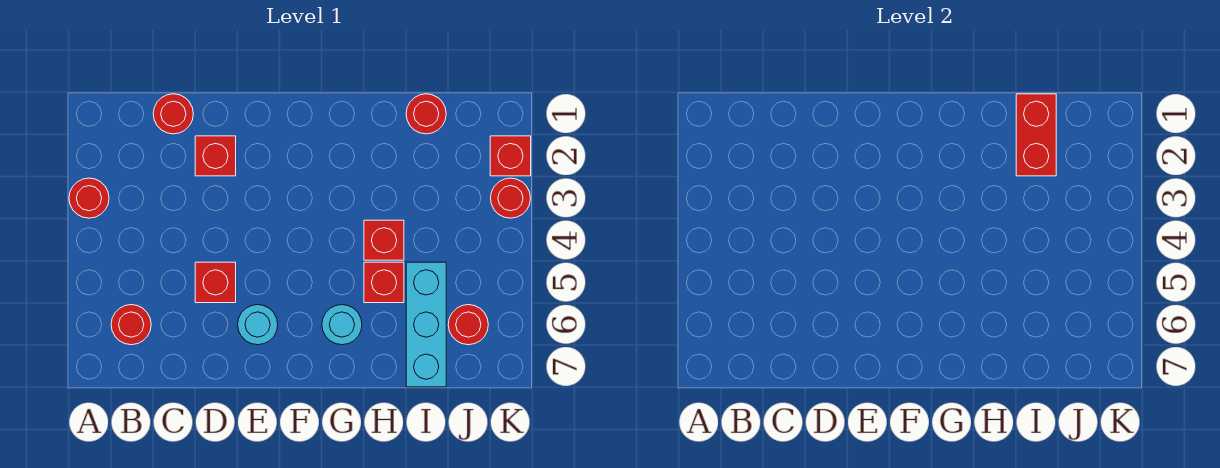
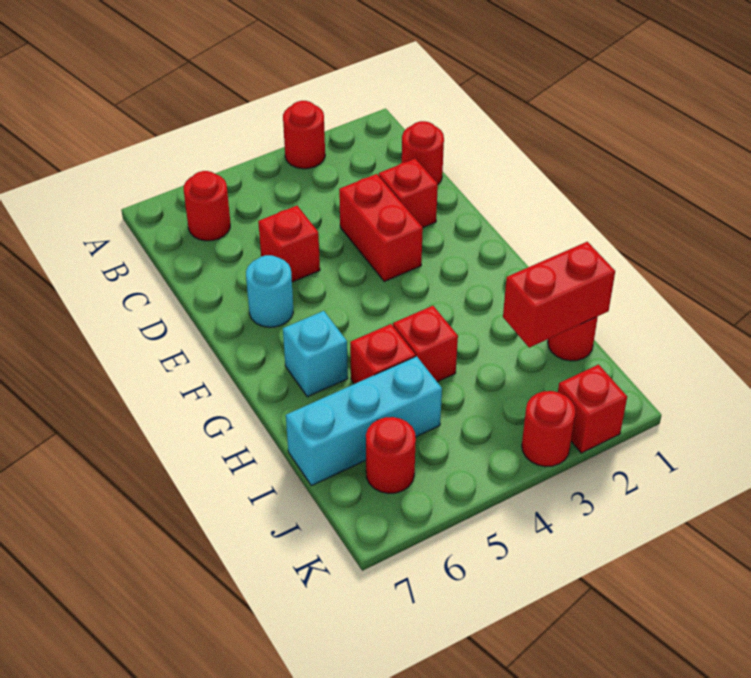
none -> red brick D3:E3 level 1
cyan round brick G6 level 1 -> cyan brick G6 level 1

